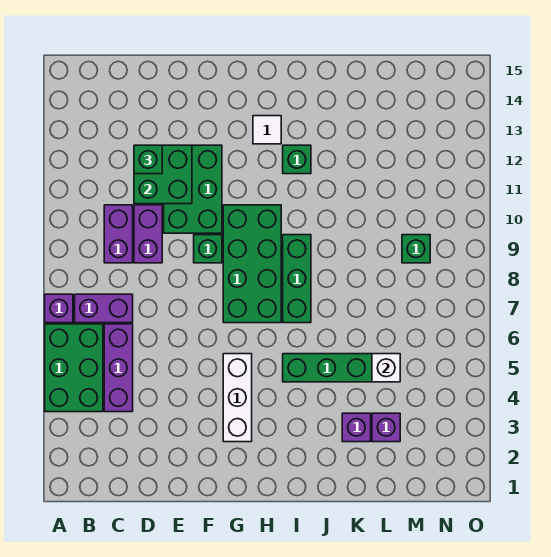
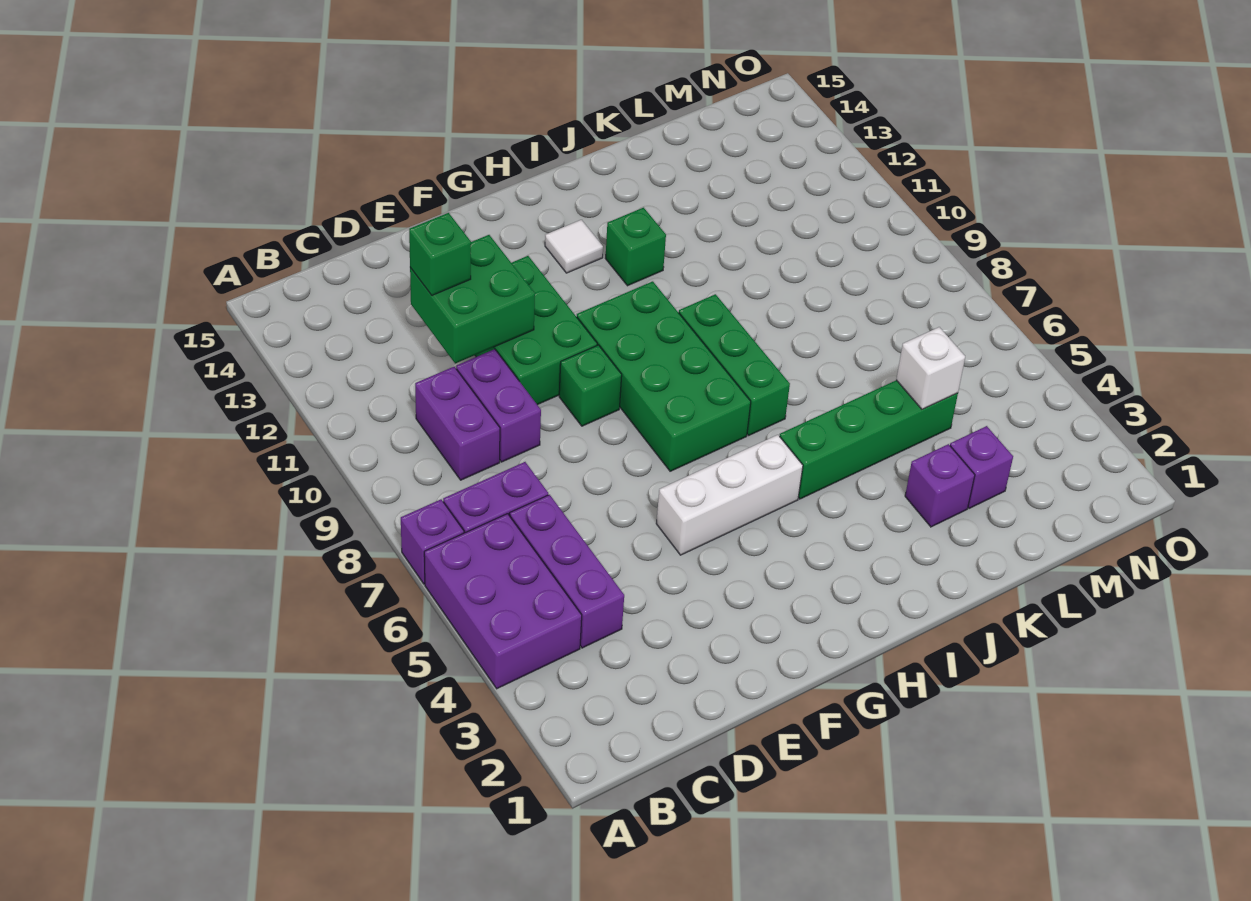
green brick A4:B6 level 1 -> purple brick A4:B6 level 1
white brick G3:G5 level 1 -> white brick F5:H5 level 1
green brick M9 level 1 -> none

